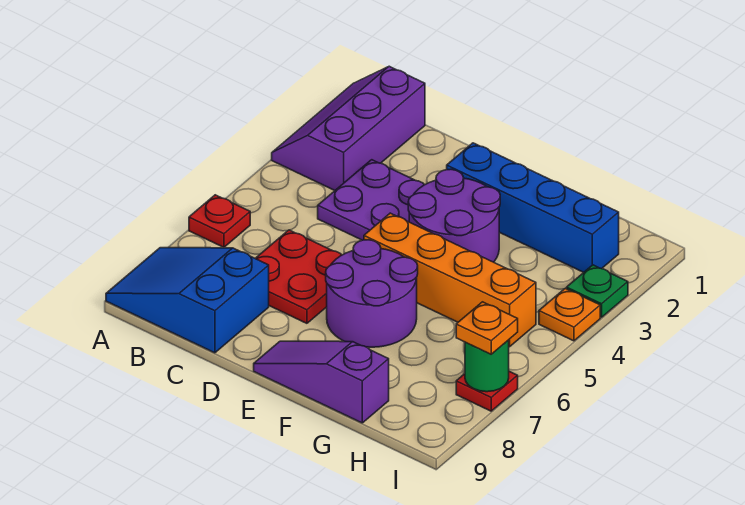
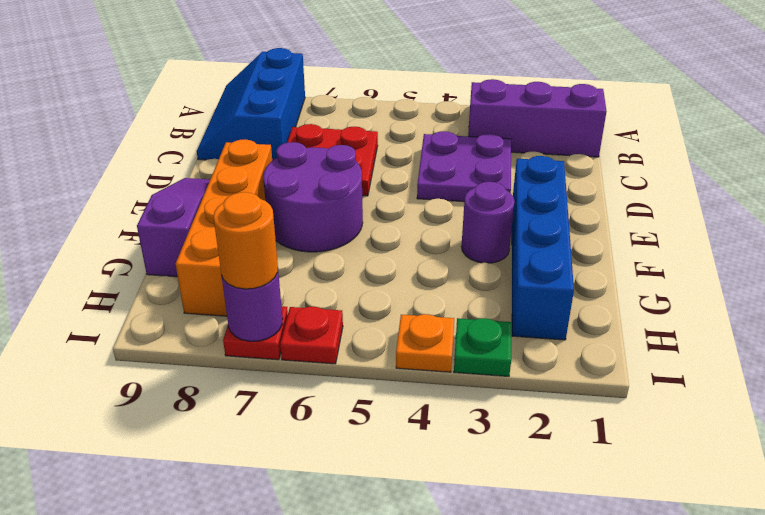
red plate A6 level 1 -> red plate I6 level 1
blue slope A8:C9 level 1 top C -> blue slope A8:C9 level 1 top 8
purple round brick E3:F4 level 1 -> purple round brick F3 level 1
orange brick E5:H5 level 1 -> orange brick E8:H8 level 1
green round brick I7 level 2 -> purple round brick I7 level 2
orange plate I7 level 3 -> orange round brick I7 level 3

